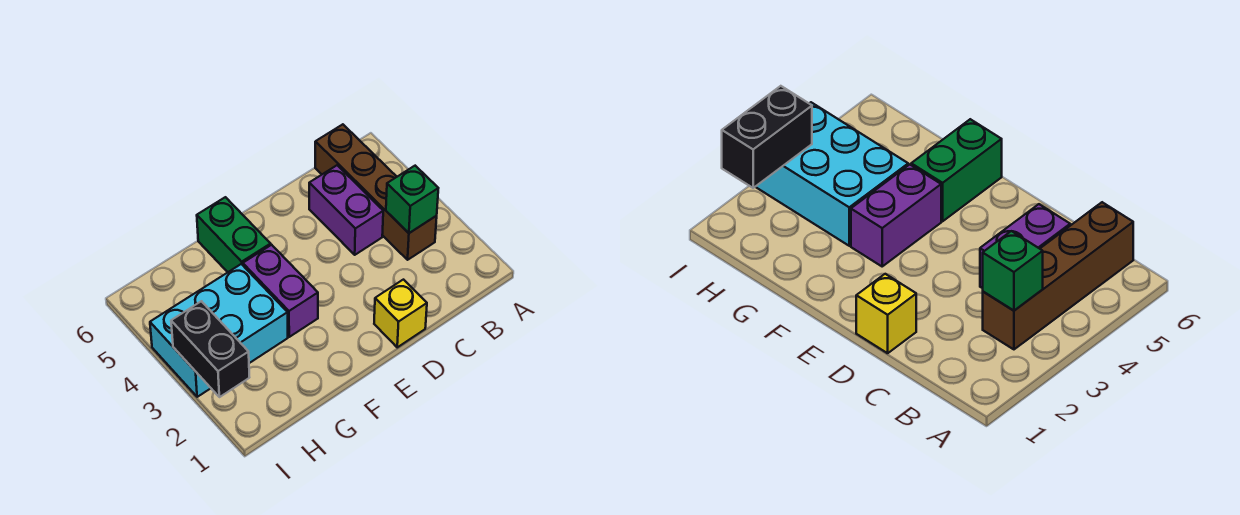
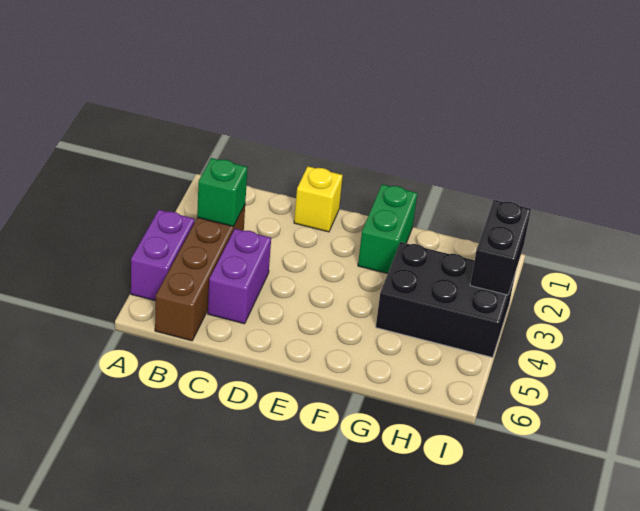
purple brick F3:F4 level 1 -> purple brick A4:A5 level 1
green brick F5:F6 level 1 -> green brick F1:F2 level 1
cyan brick G3:I4 level 1 -> black brick G3:I4 level 1

